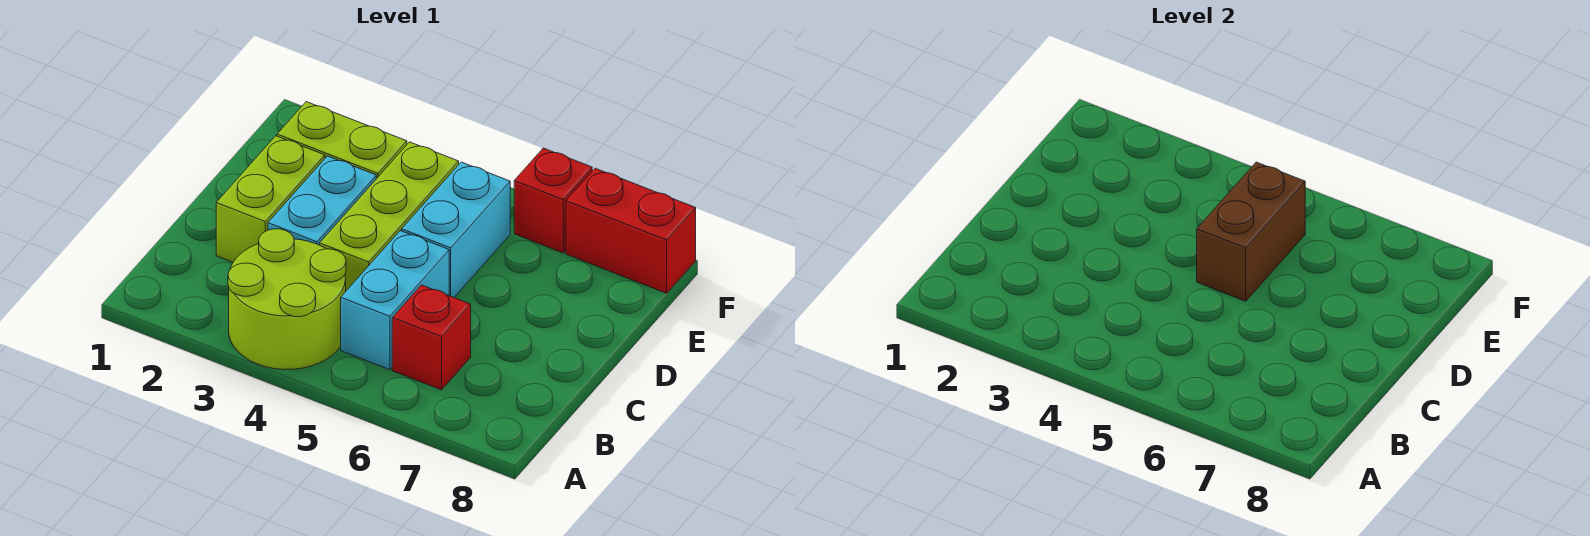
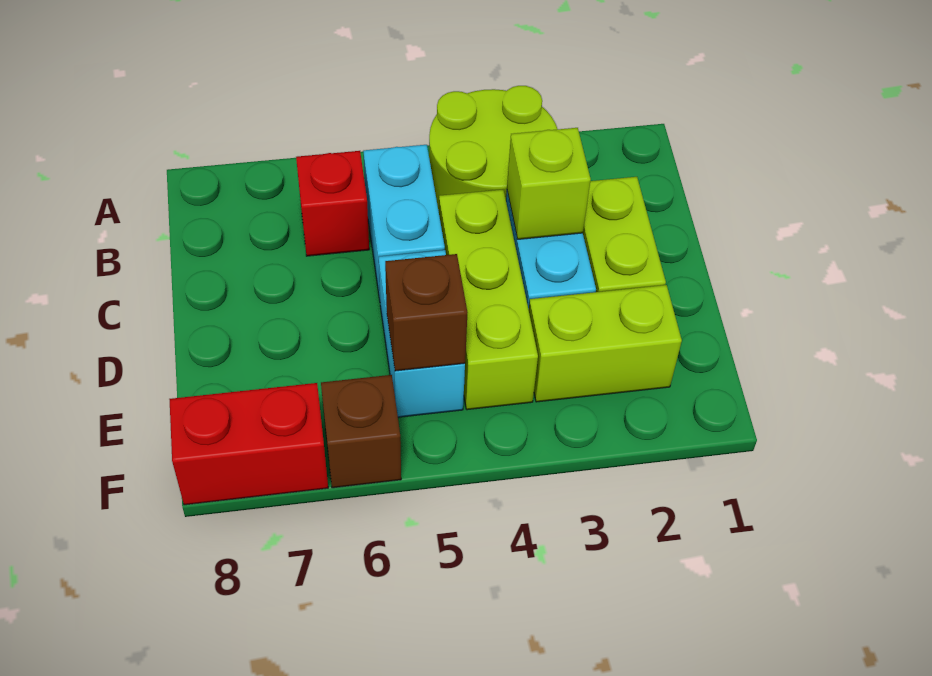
none -> lime brick C3 level 2
brown brick D5:E5 level 2 -> brown brick E5 level 2
red brick F6 level 1 -> brown brick F6 level 1

